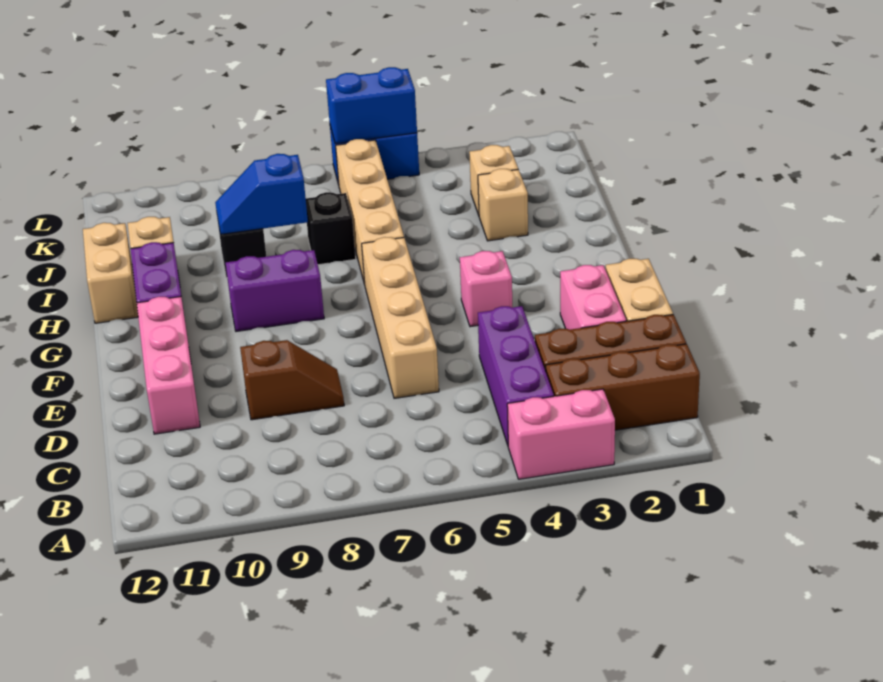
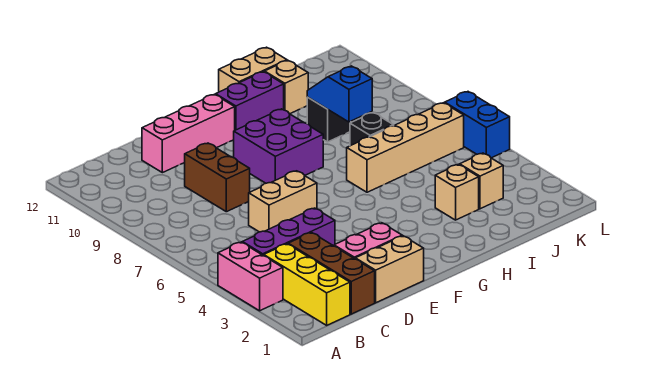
brown brick B1:B3 level 1 -> yellow brick B1:B3 level 1
tan brick D6:G6 level 1 -> tan brick D6:E6 level 1
brown slope D8:D9 level 1 top 9 -> brown brick D8:D9 level 1
pink brick F4 level 1 -> none
purple brick G8:G9 level 1 -> purple brick F8:G9 level 1
blue brick L5:L6 level 2 -> none

